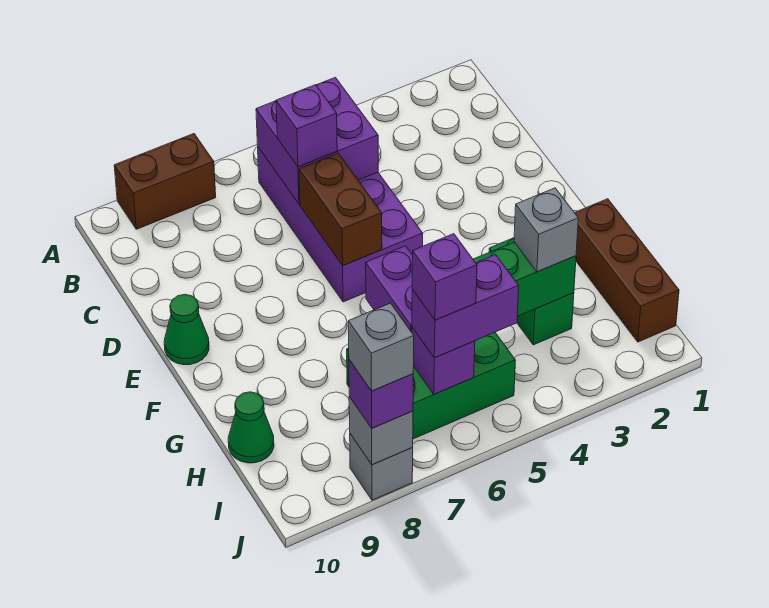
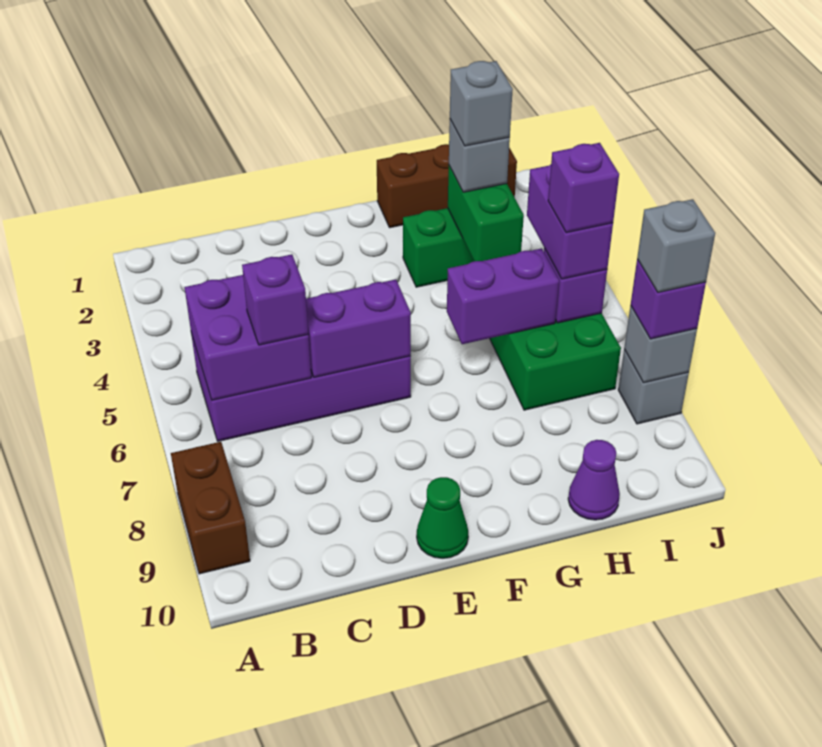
brown brick D6:E6 level 2 -> purple brick D6:E6 level 2
none -> grey brick H3 level 4
green cone H10 level 1 -> purple cone H10 level 1

